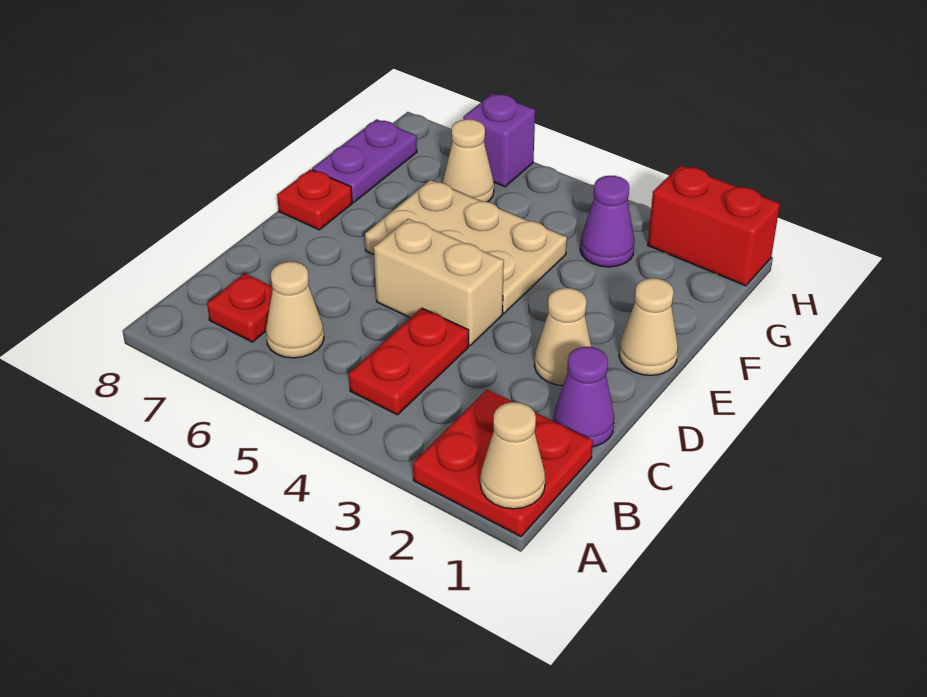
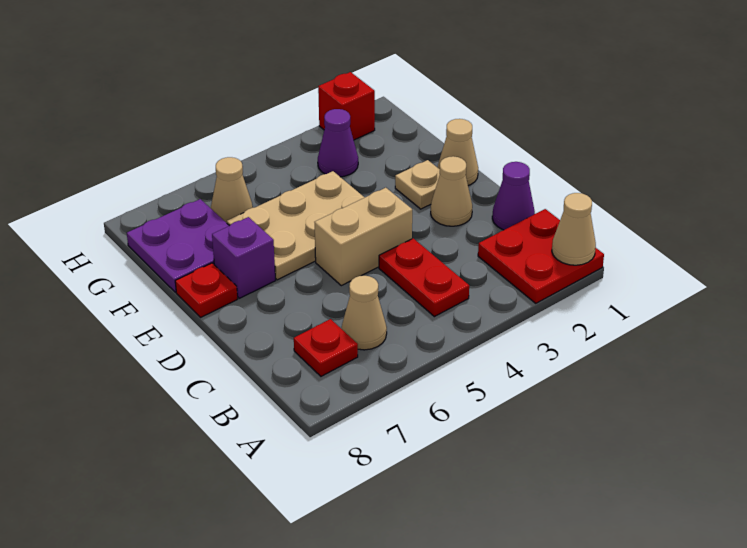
none -> tan plate E2 level 1
purple plate F8:G8 level 1 -> purple plate F7:G8 level 1
red brick H1:H2 level 1 -> red brick H2 level 1
purple brick H6 level 1 -> purple brick E7 level 1

